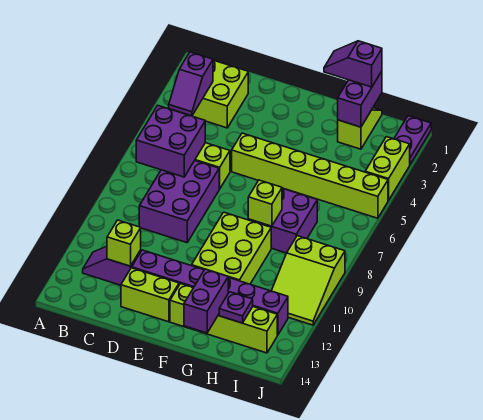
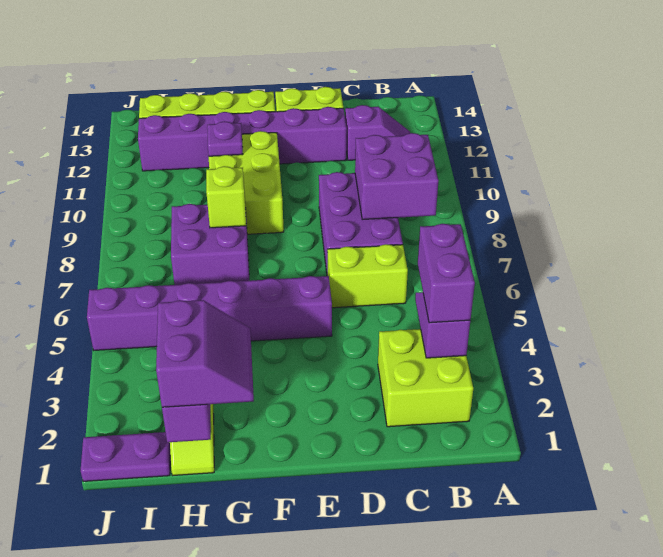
purple brick B6:C7 level 2 -> purple brick B8:C9 level 2
lime brick C12 level 2 -> none
lime brick E5:J5 level 1 -> purple brick E5:J5 level 1
purple slope G1:H1 level 3 top H -> purple slope G1:H2 level 3 top H
purple brick G13:G14 level 2 -> purple brick B3:B4 level 3
purple plate H13 level 2 -> purple plate G11 level 2
lime slope I9:J11 level 1 top 9 -> none
purple plate J1:J2 level 1 -> purple plate I1:J1 level 1
lime brick J3:J4 level 1 -> none

